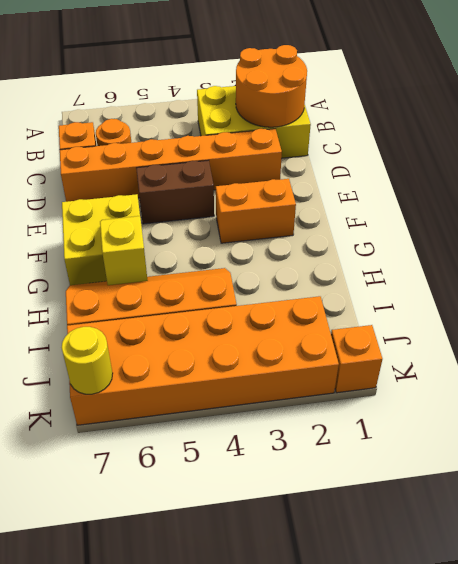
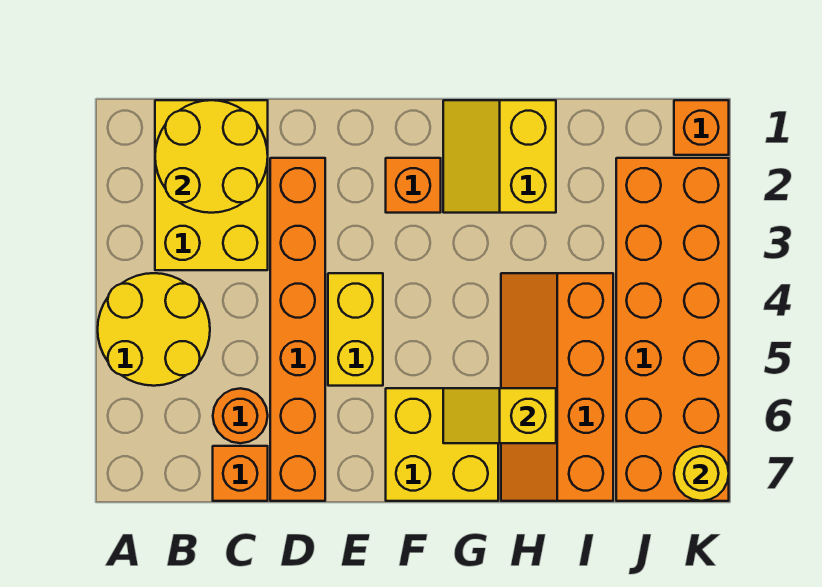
none -> yellow round brick A4:B5 level 1
orange round brick B1:C2 level 2 -> yellow round brick B1:C2 level 2
brown brick E4:E5 level 1 -> yellow brick E4:E5 level 1
orange brick F2:F3 level 1 -> orange brick F2 level 1
none -> yellow slope G1:H2 level 1 top H

